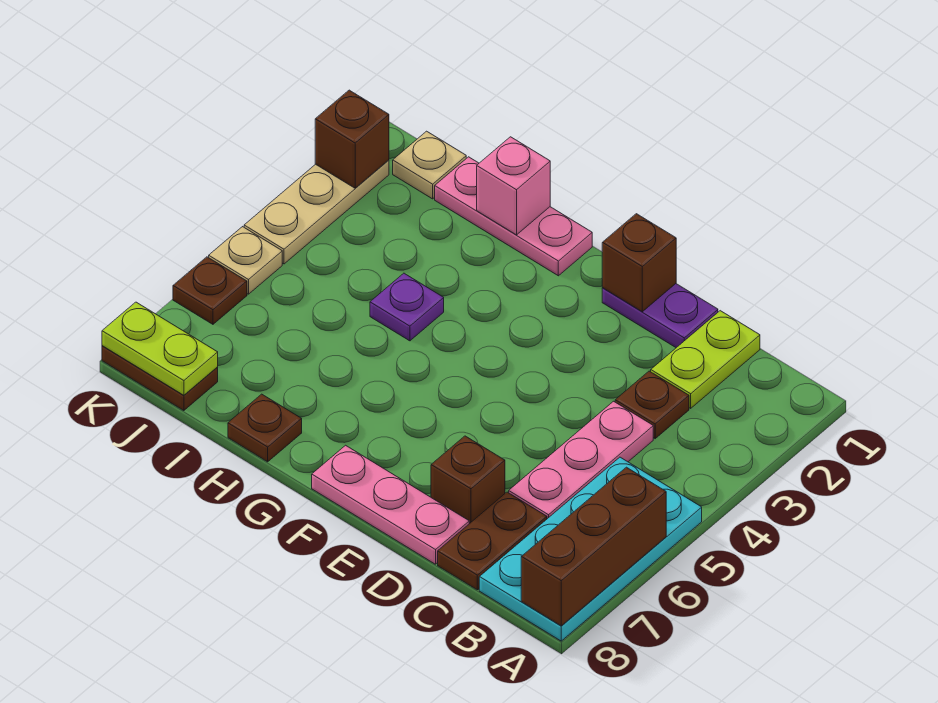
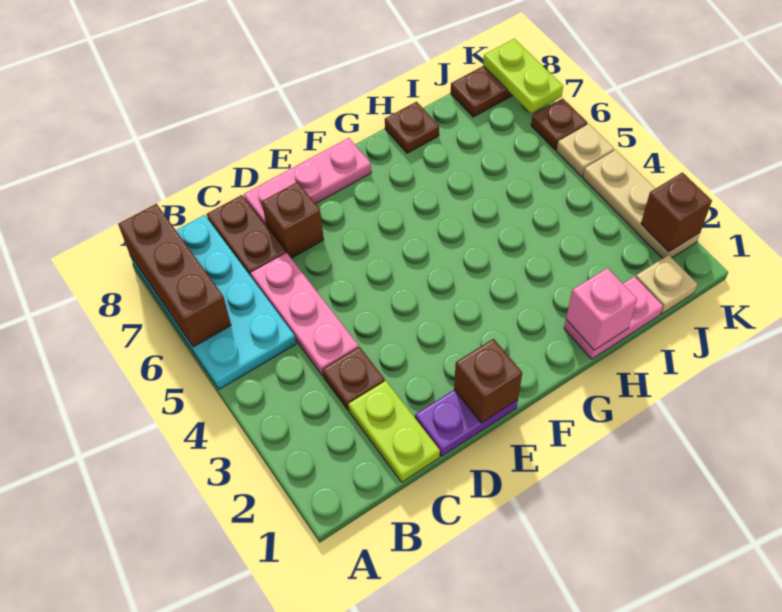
pink plate G1:I1 level 1 -> pink plate H1:I1 level 1
purple plate H4 level 1 -> none
lime plate J8:K8 level 2 -> lime plate K7:K8 level 2

